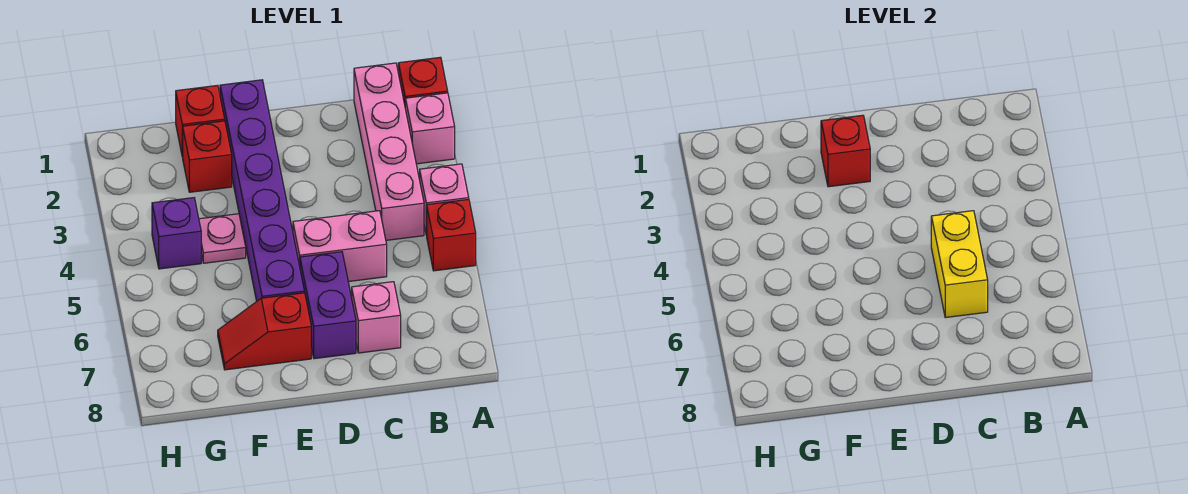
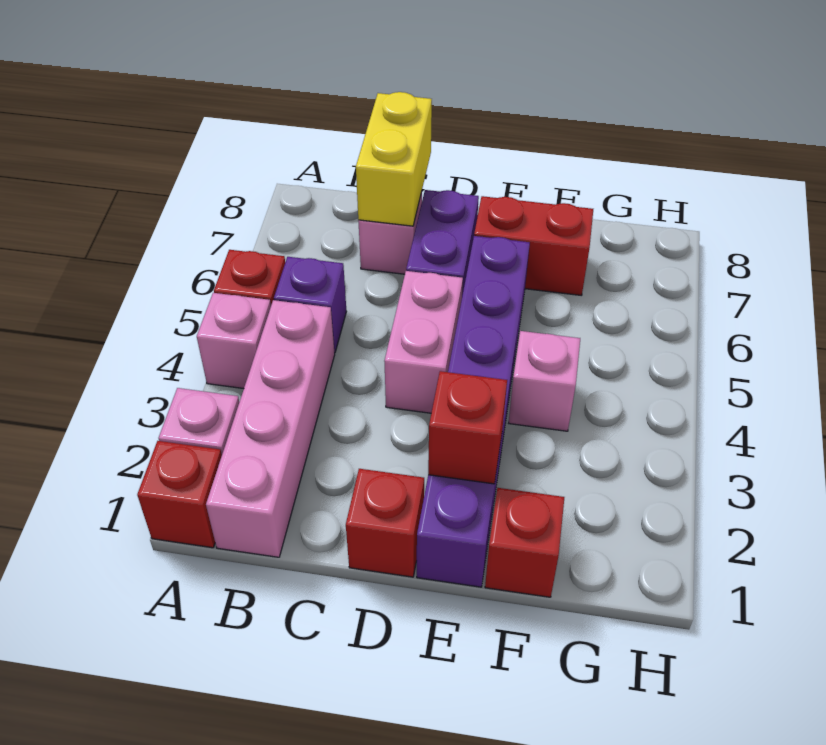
pink brick C5:D5 level 1 -> pink brick D4:D5 level 1
yellow brick C5:C6 level 2 -> yellow brick C7:C8 level 2
red slope E7:F7 level 1 top E -> red brick E7:F7 level 1
red brick F2 level 1 -> red brick D1 level 1
pink plate F4 level 1 -> pink brick F4 level 1
purple brick G4 level 1 -> purple brick B5 level 1

